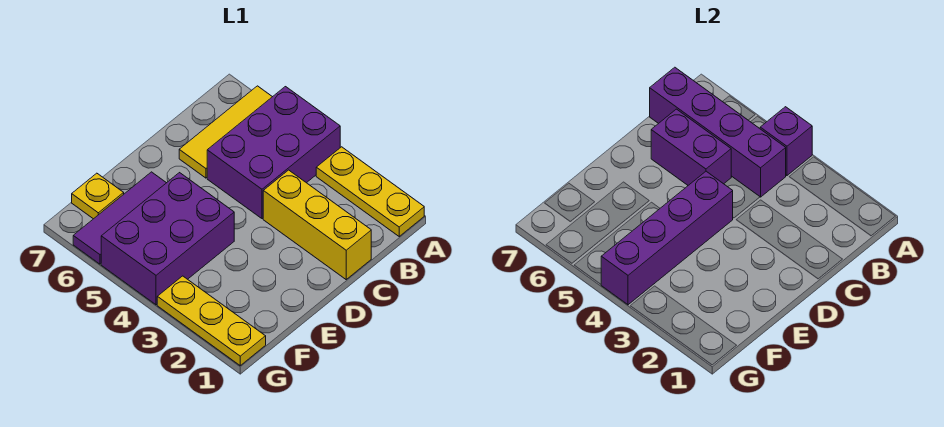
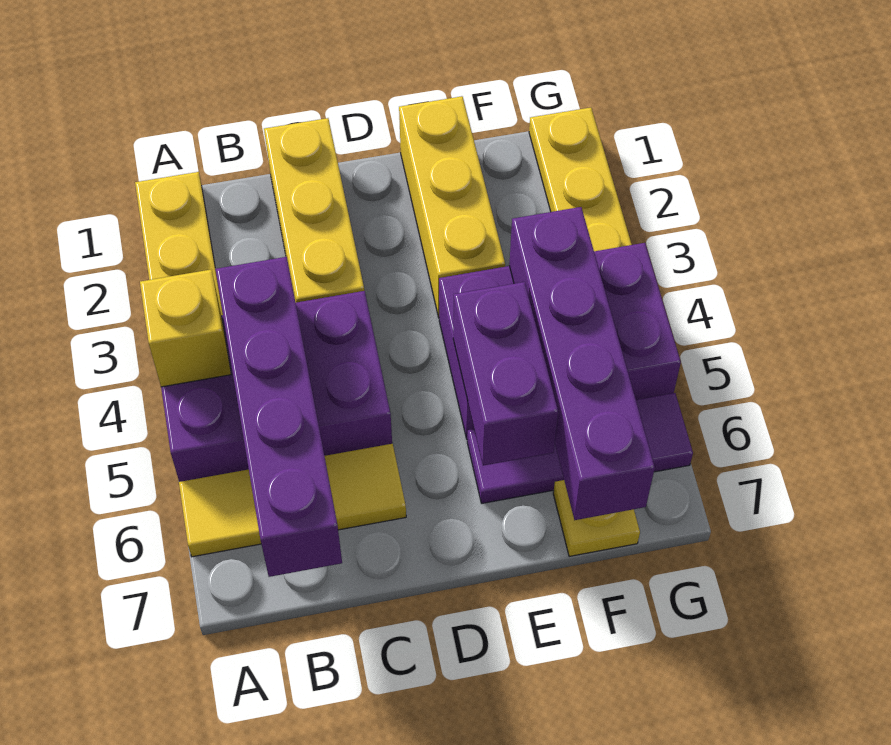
purple brick A4 level 2 -> yellow brick A4 level 2
purple brick C5:C6 level 2 -> purple brick E5:E6 level 2
purple brick D4:G4 level 2 -> purple brick F4:F7 level 2
none -> yellow brick E1:E3 level 1

